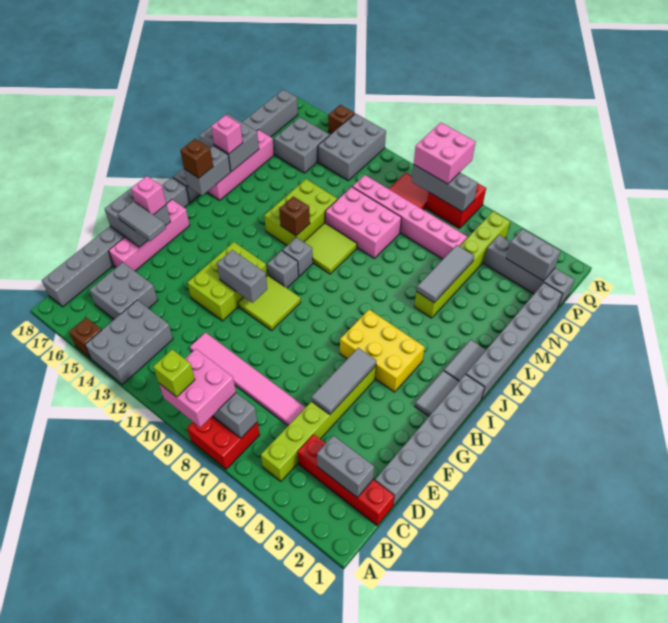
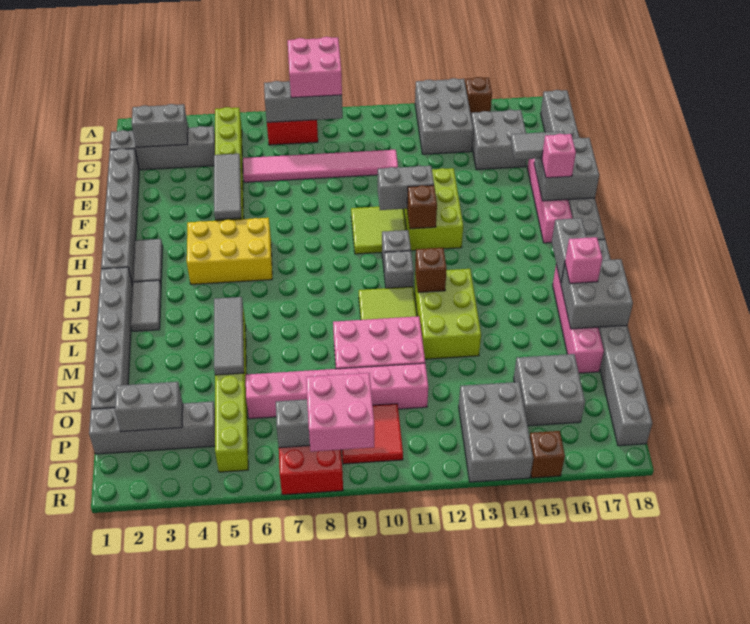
lime brick A9 level 4 -> none
red brick C1:C4 level 1 -> grey brick C1:C4 level 1
brown brick J17 level 3 -> brown brick H12 level 2

